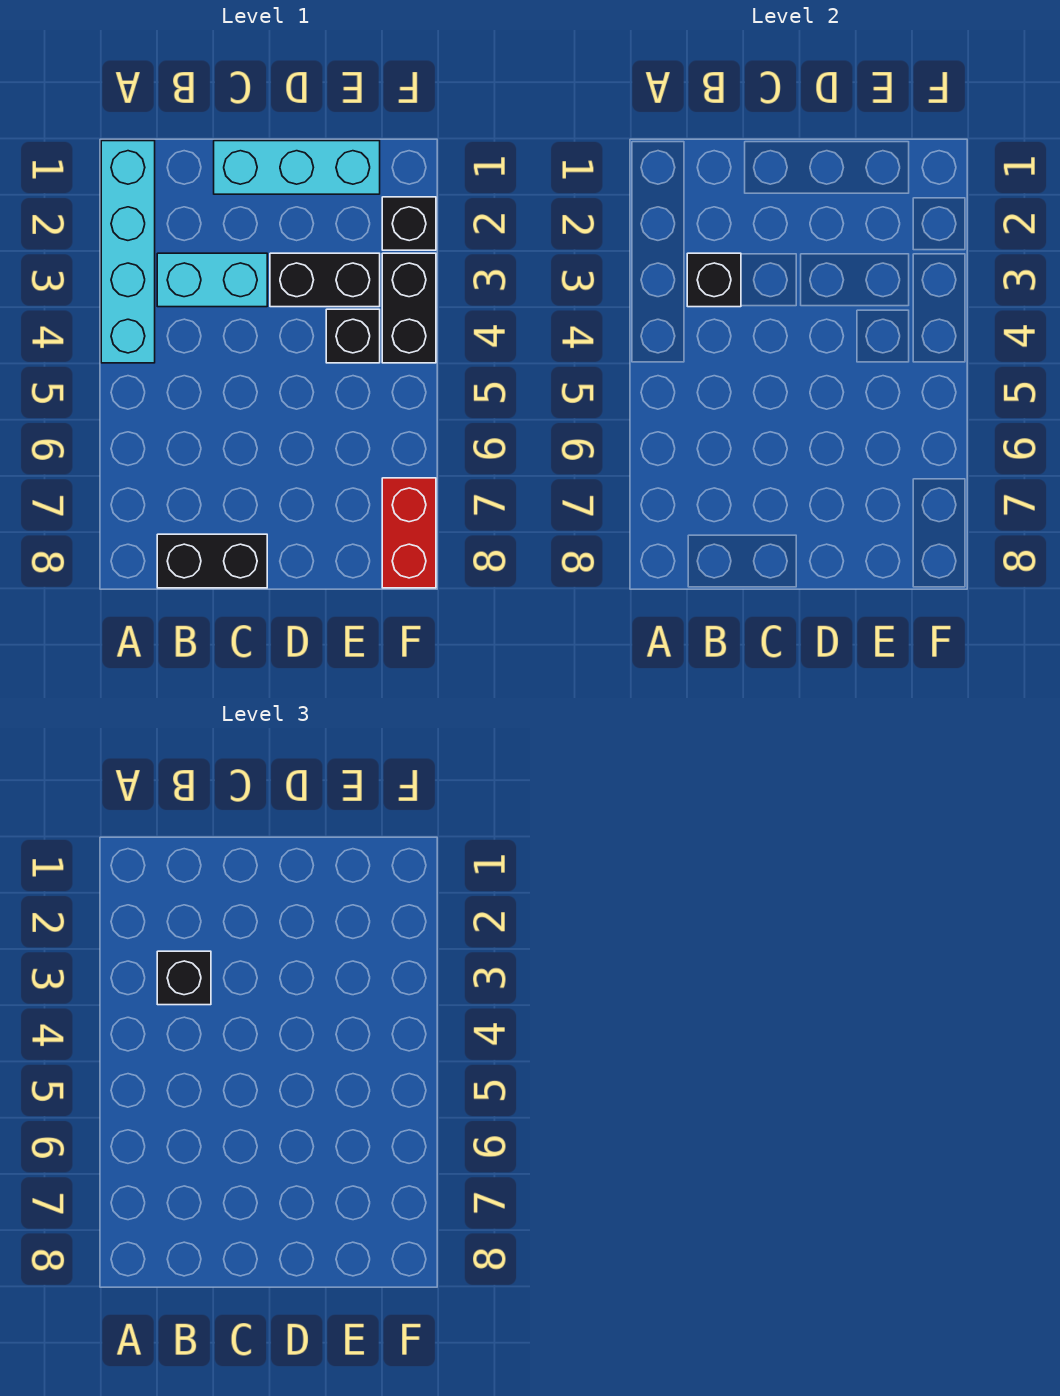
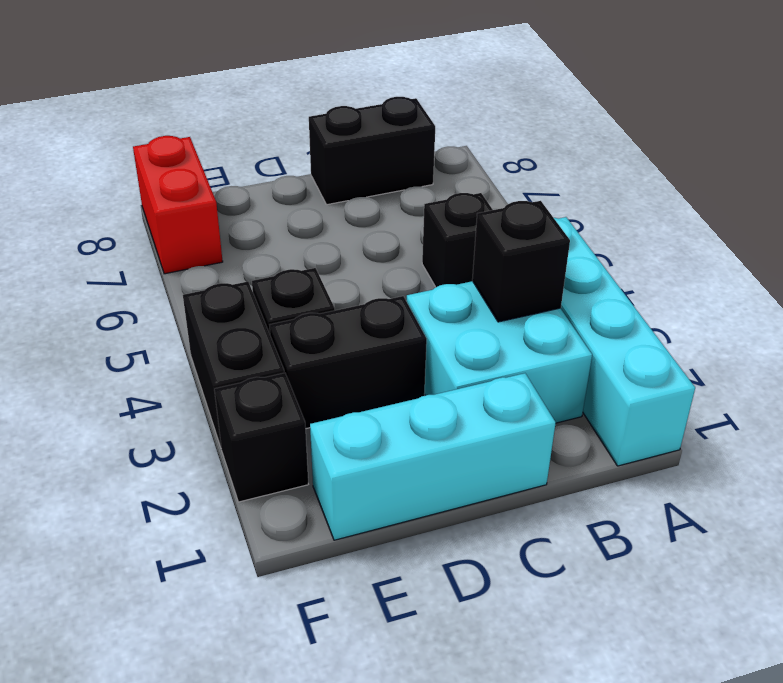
cyan brick B3:C3 level 1 -> cyan brick B2:C3 level 1
black brick B3 level 3 -> black brick B5 level 1

